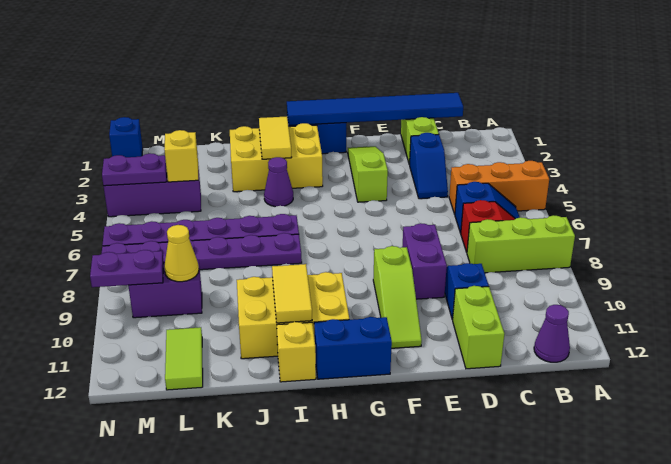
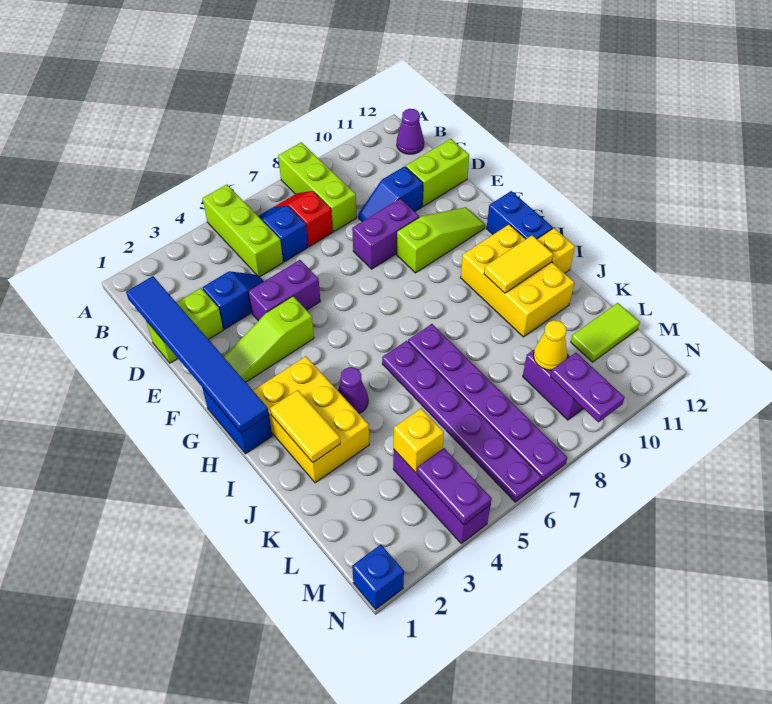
orange brick A5:C5 level 1 -> lime brick A5:C5 level 1
none -> purple brick E4:E5 level 1
yellow tile I2:I3 level 2 -> yellow tile I2:J2 level 2

